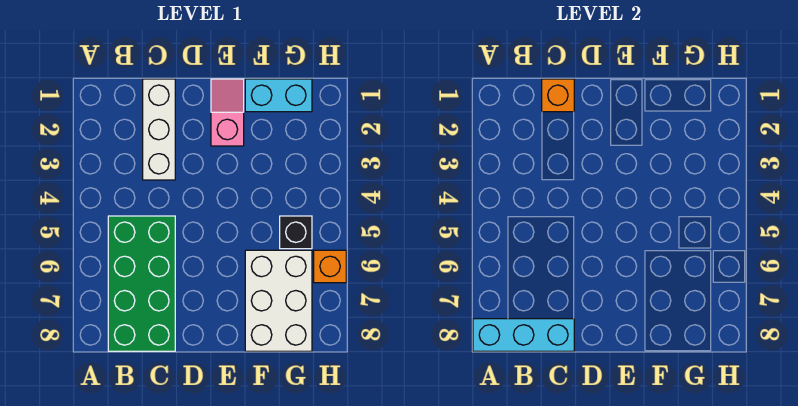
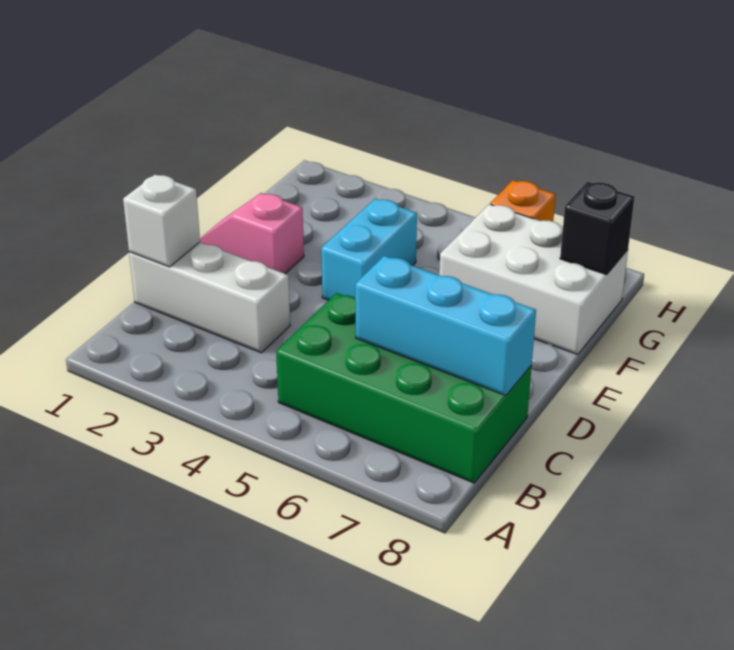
cyan brick A8:C8 level 2 -> cyan brick C6:C8 level 2
orange brick C1 level 2 -> white brick C1 level 2
cyan brick F1:G1 level 1 -> cyan brick E4:F4 level 1
black brick G5 level 1 -> black brick G8 level 2

